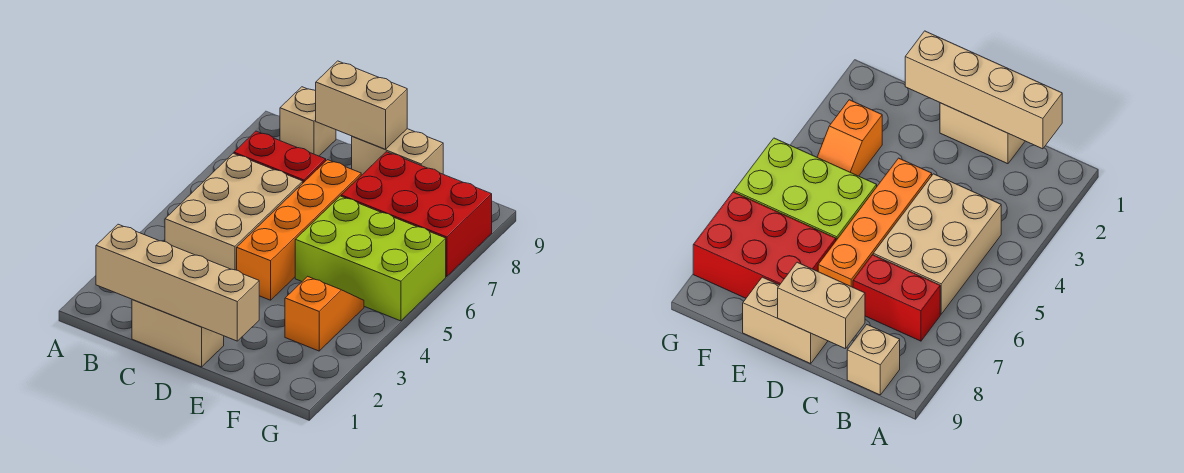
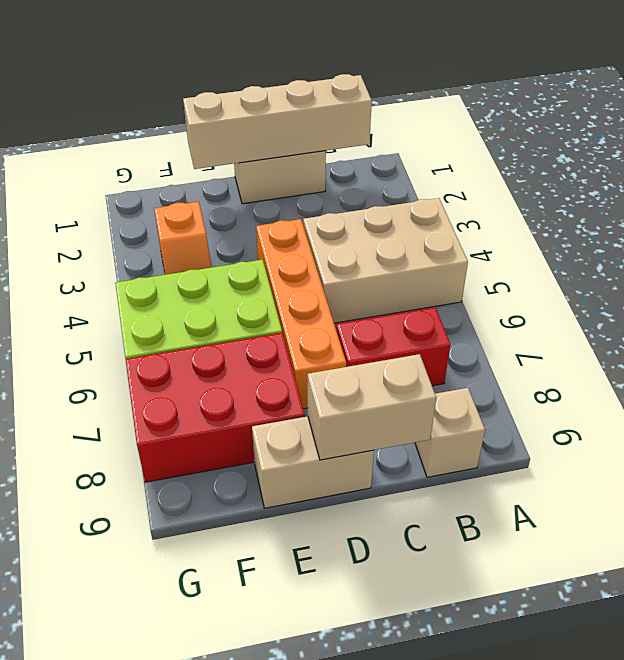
tan brick B4:C6 level 1 -> tan brick A4:C5 level 1

